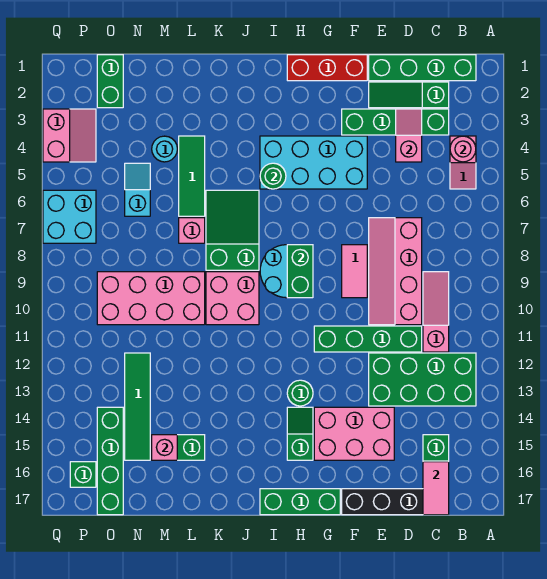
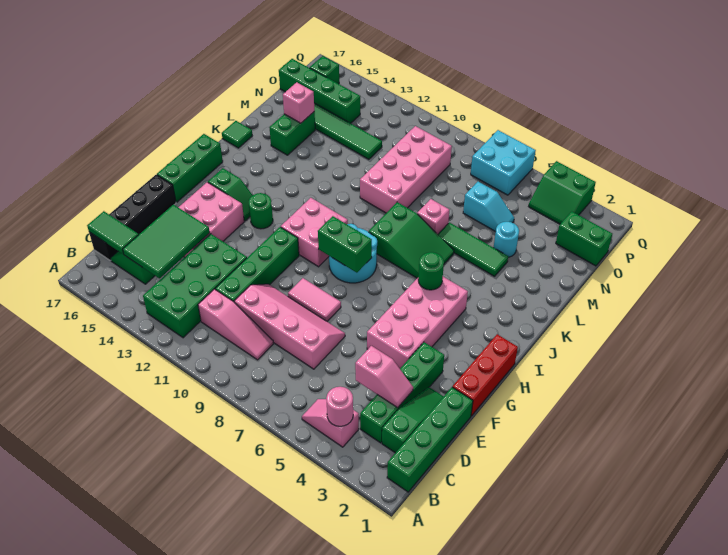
none -> green tile C14:E15 level 2
pink tile C16:C17 level 2 -> green tile C16:C17 level 2
cyan brick F4:I5 level 1 -> pink brick F4:I5 level 1
pink brick J9:K10 level 1 -> pink brick H10:I11 level 1
none -> green tile K17 level 1
pink slope P3:Q4 level 1 top Q -> green slope P3:Q4 level 1 top Q

